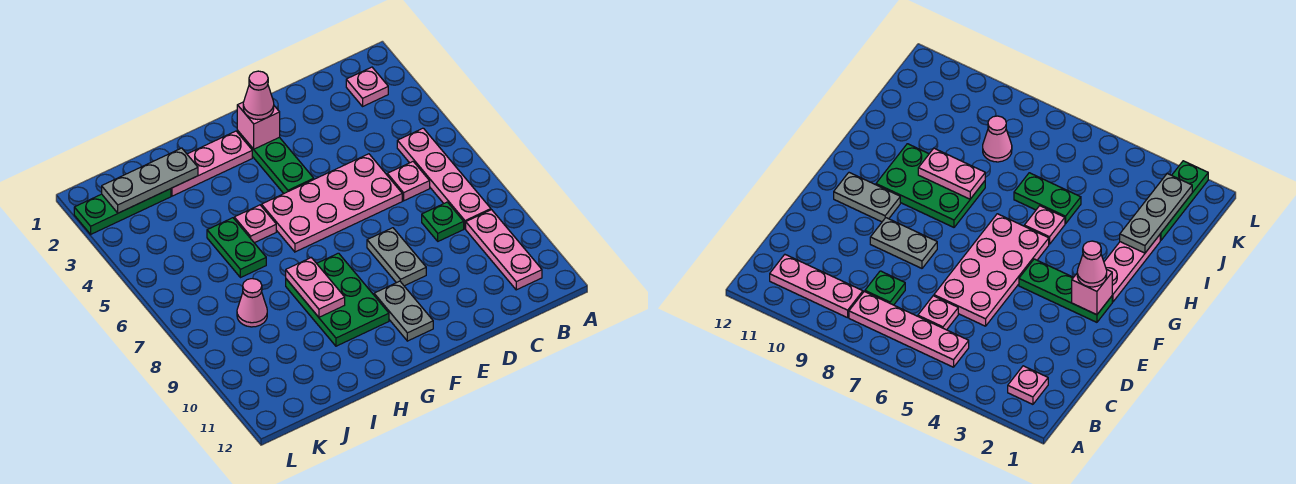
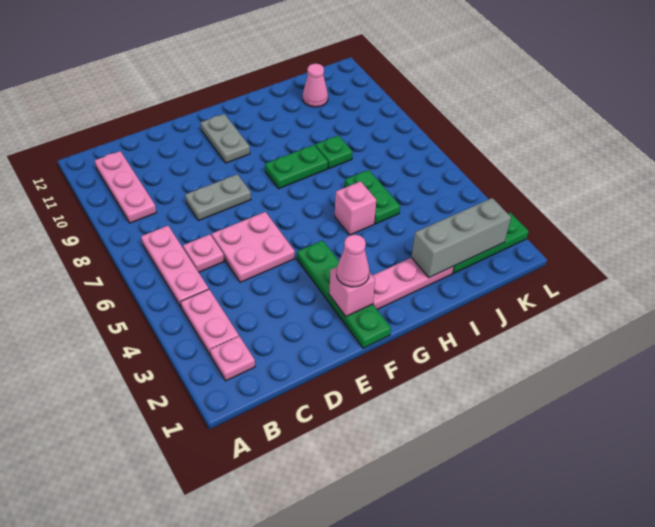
pink plate B5:B8 level 1 -> pink plate B5:B7 level 1
green plate C8 level 1 -> green plate I8 level 1
pink plate D5:G6 level 1 -> pink plate D5:E6 level 1
grey plate E8:E9 level 1 -> grey plate D8:E8 level 1
green plate F2:F4 level 1 -> green plate F1:F4 level 1
green plate G8:H10 level 1 -> green plate G8:H8 level 1
pink plate H5 level 1 -> pink brick H5 level 1
pink plate H8:H9 level 2 -> pink plate B3:B4 level 1
grey plate I2:K2 level 2 -> grey brick I2:K2 level 2
pink cone J8 level 1 -> pink cone J11 level 1

